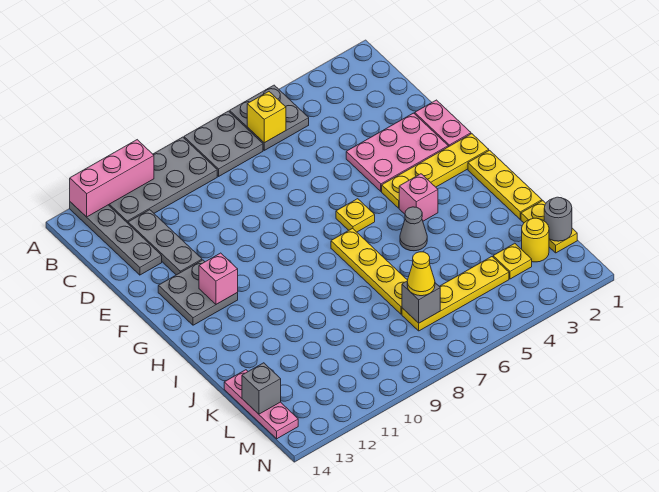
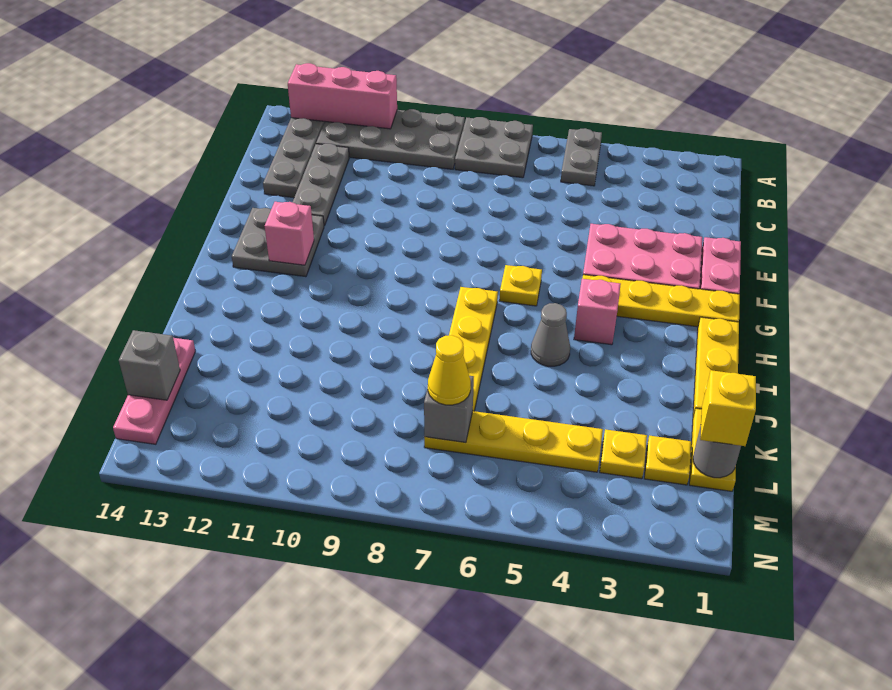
grey plate A5:B6 level 1 -> grey plate A5:B5 level 1
yellow brick B6 level 2 -> yellow brick L1 level 3
yellow round brick L2 level 1 -> yellow plate L2 level 1

